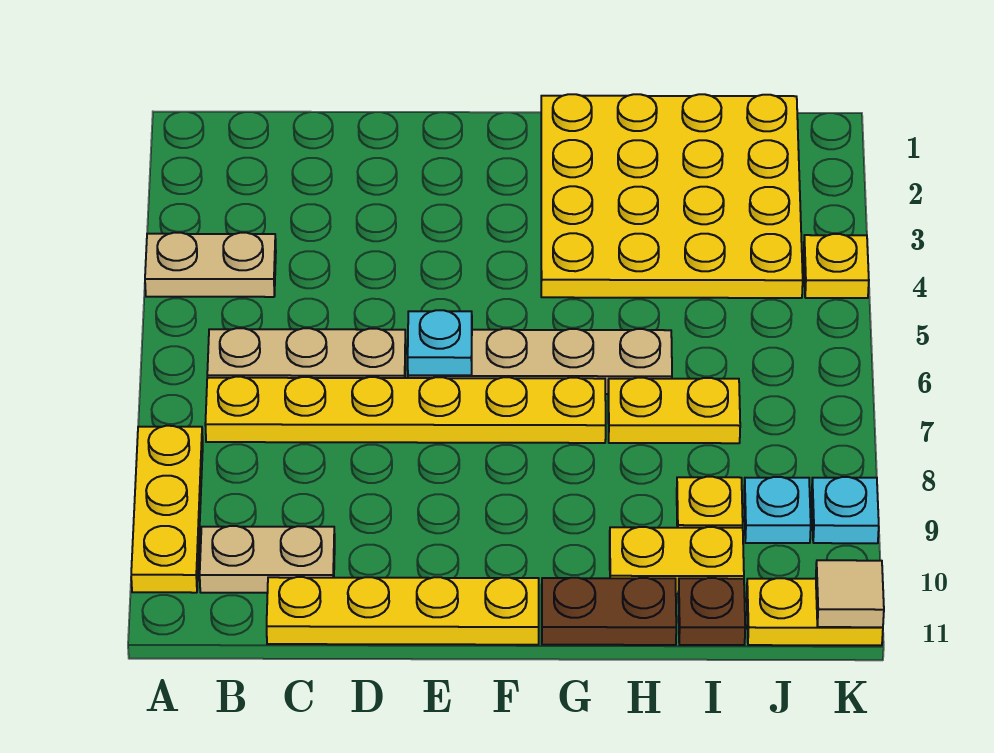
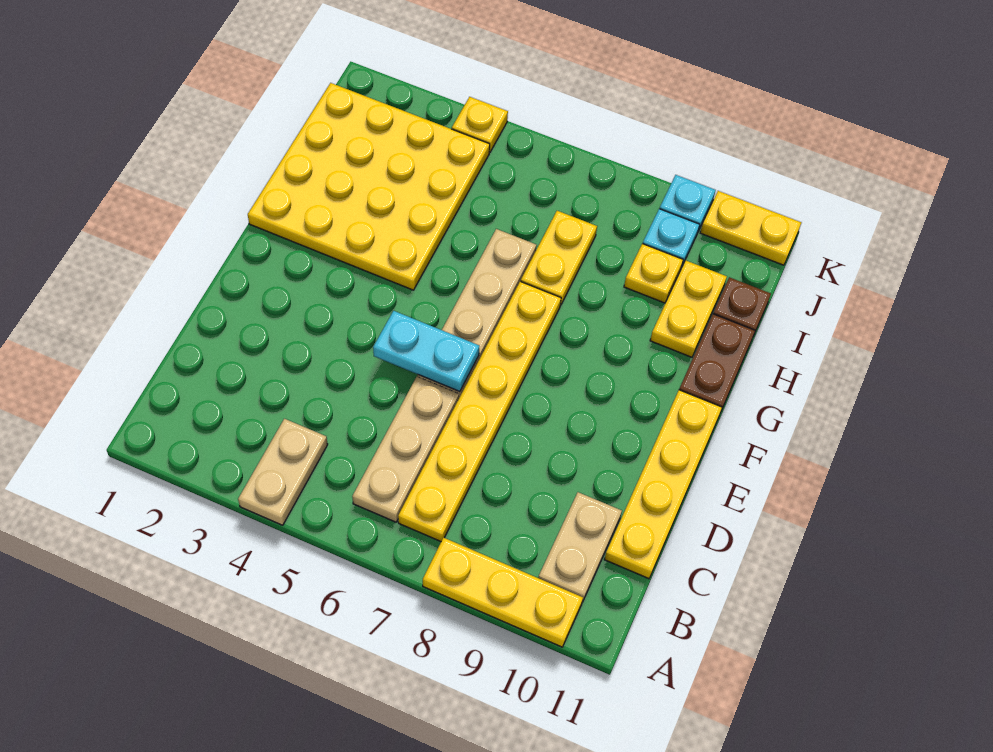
cyan plate E6 level 2 -> cyan plate E5:E6 level 2
yellow plate J11:K11 level 1 -> yellow plate K10:K11 level 1
tan tile K11 level 2 -> none

